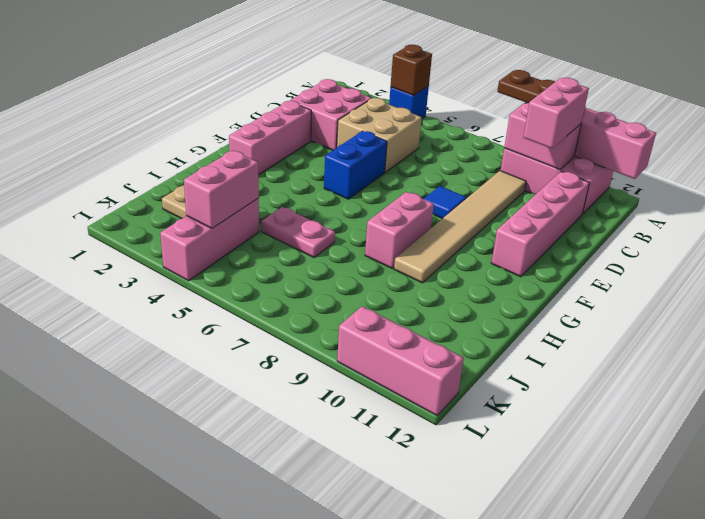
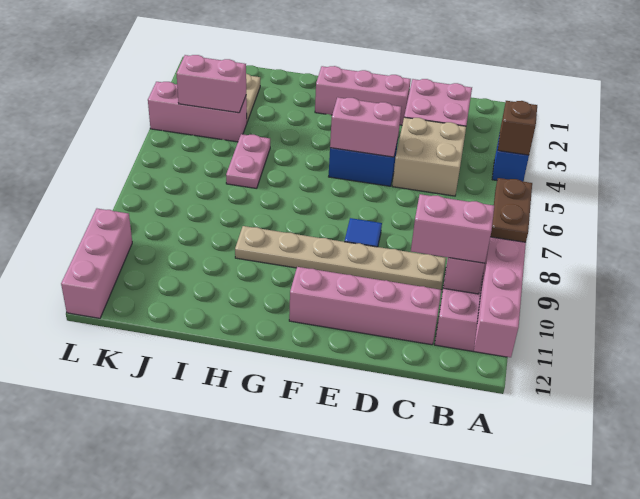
tan tile C9:H9 level 1 -> tan plate C9:H9 level 1
pink brick G8:H8 level 1 -> pink brick E5:F5 level 2

